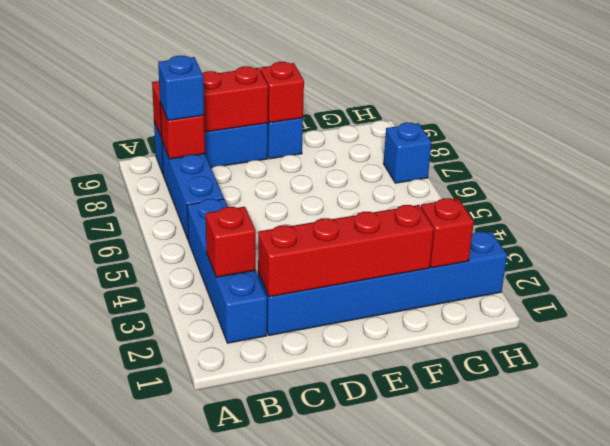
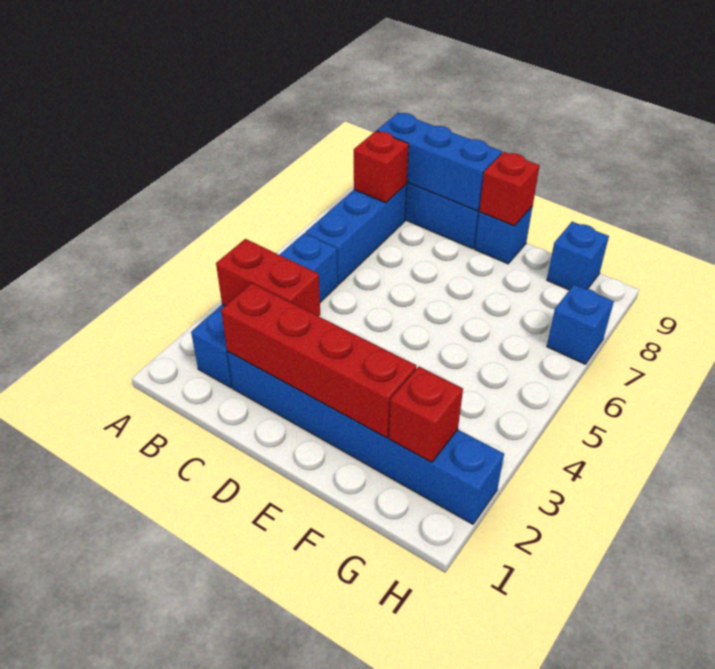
red brick B3 level 2 -> red brick B3:C3 level 2
blue brick B8 level 3 -> blue brick G9 level 1
red brick B9:D9 level 2 -> blue brick B9:D9 level 2

